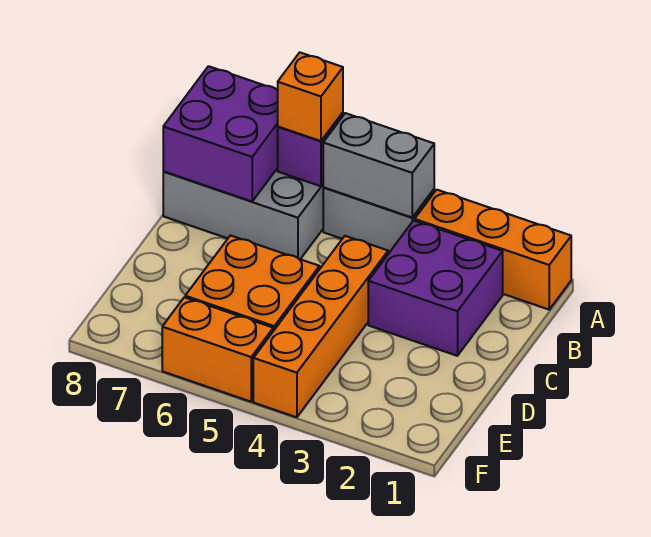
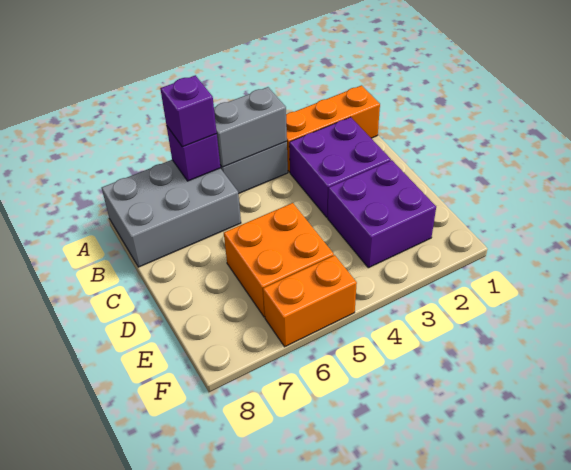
orange brick A6 level 3 -> purple brick A6 level 3
purple brick A7:B8 level 2 -> purple brick D2:E3 level 1
orange brick C4:F4 level 1 -> none

